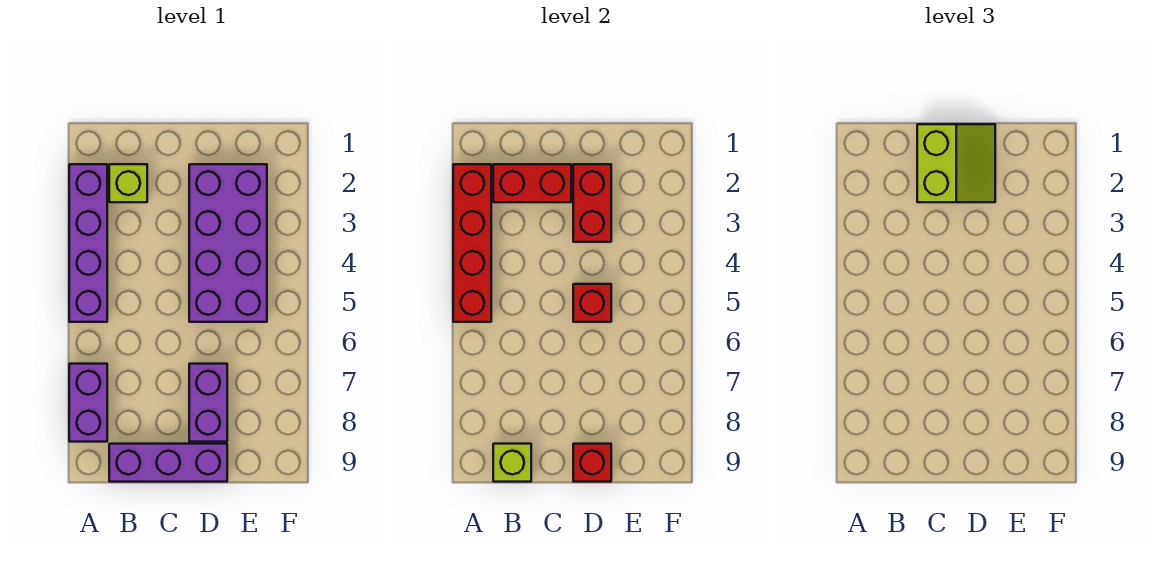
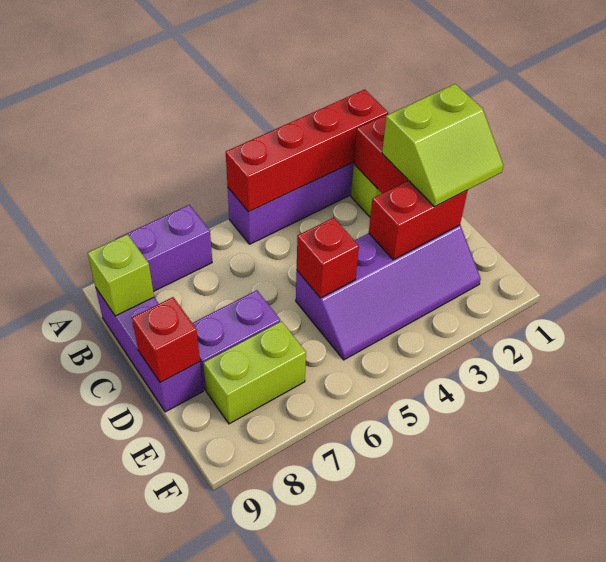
purple brick D2:E5 level 1 -> purple slope D2:E5 level 1 top D
none -> lime brick E7:E8 level 1

